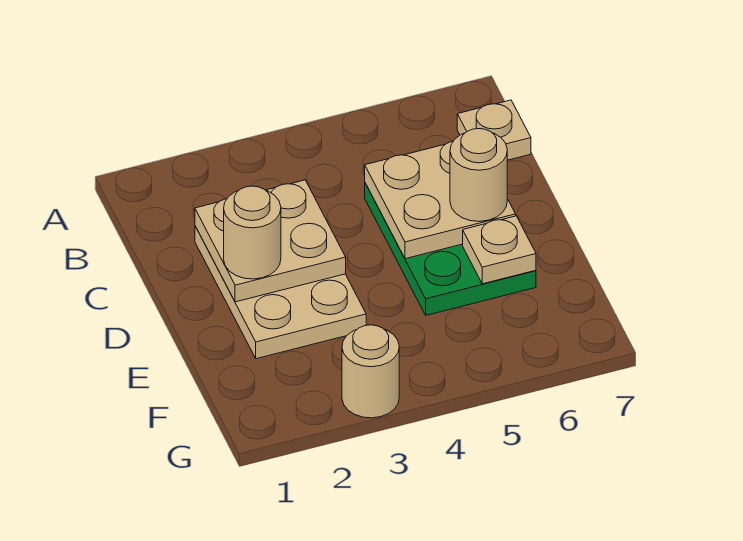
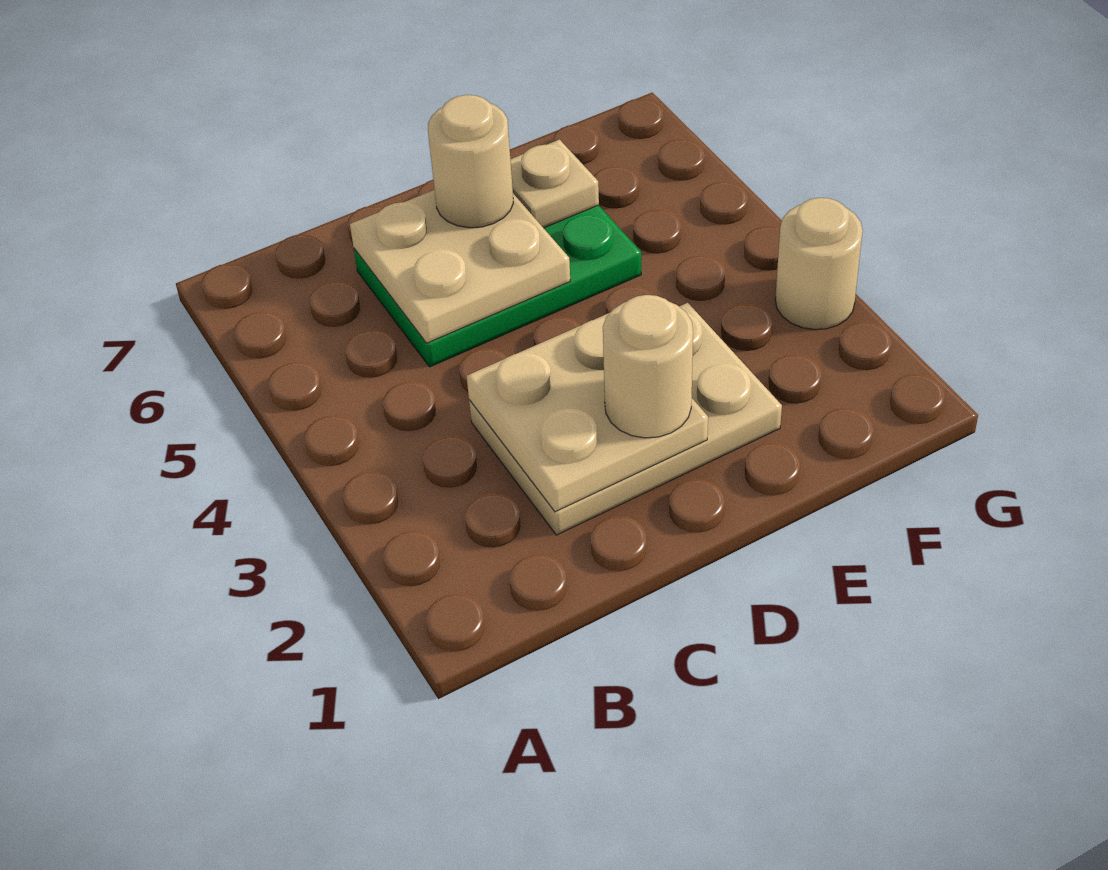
tan plate B7 level 1 -> none

